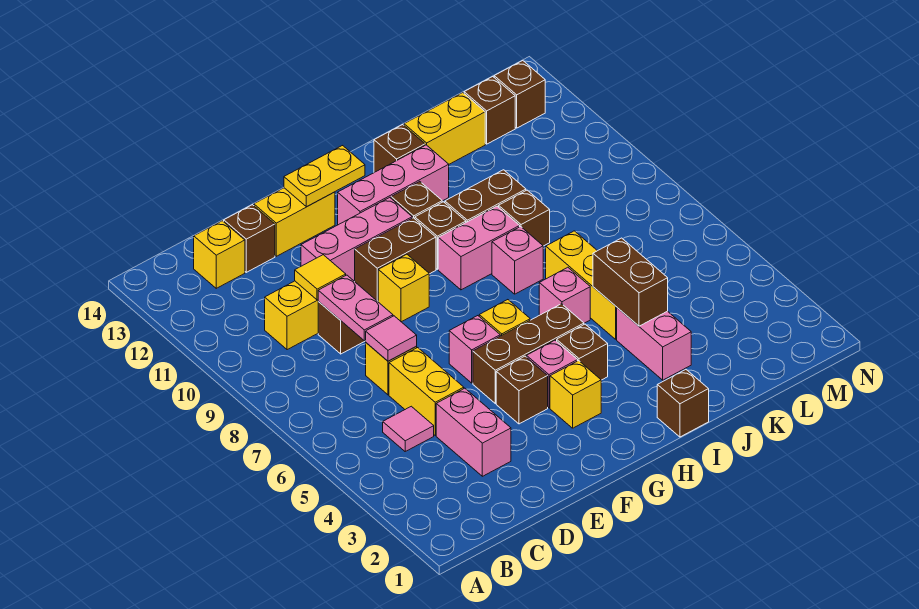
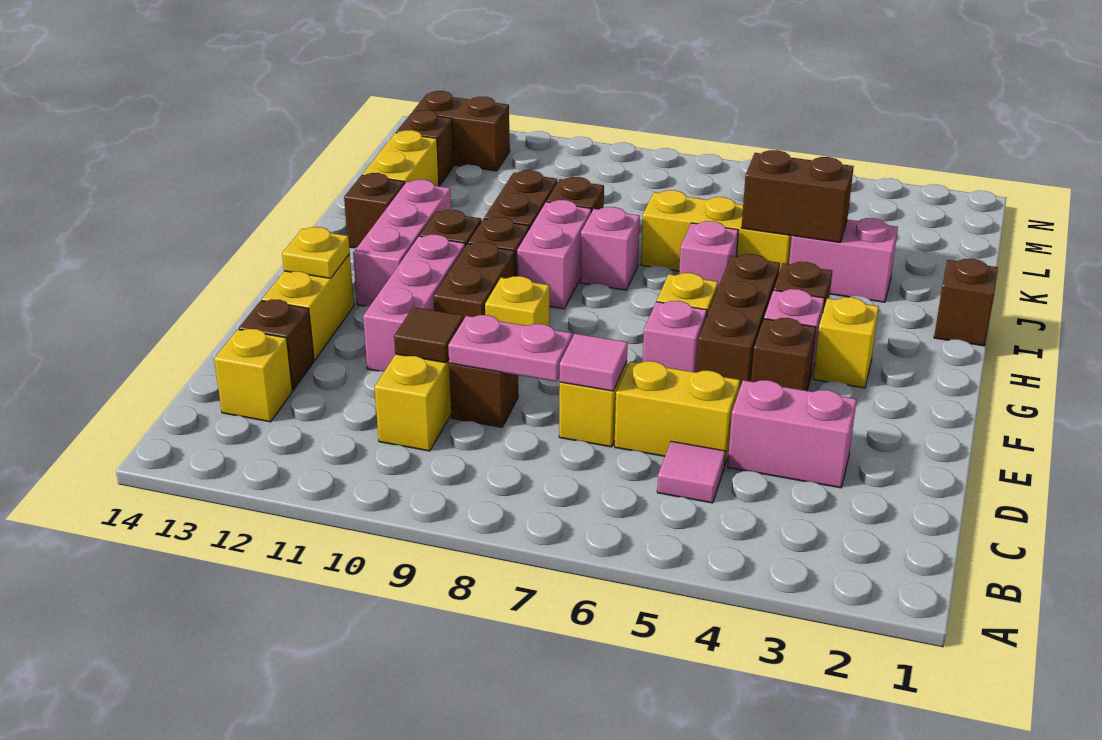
yellow tile D10 level 2 -> brown tile D10 level 2
yellow plate F13:G13 level 2 -> yellow plate F13 level 2
brown brick M13 level 1 -> brown brick M12:M13 level 1

